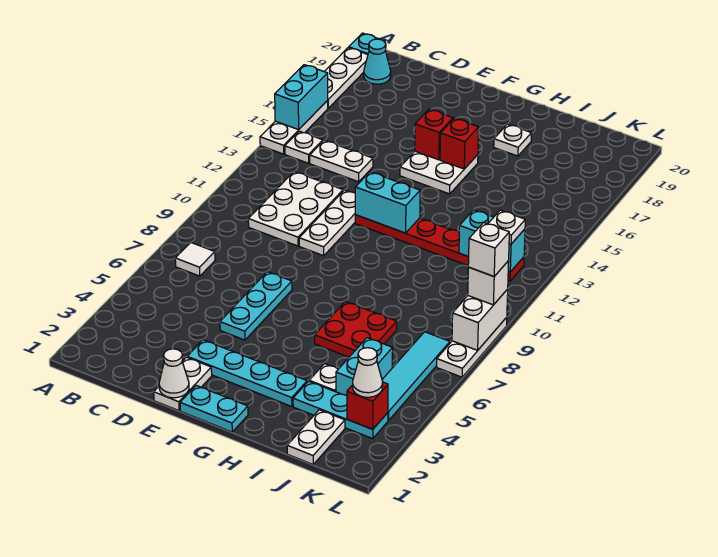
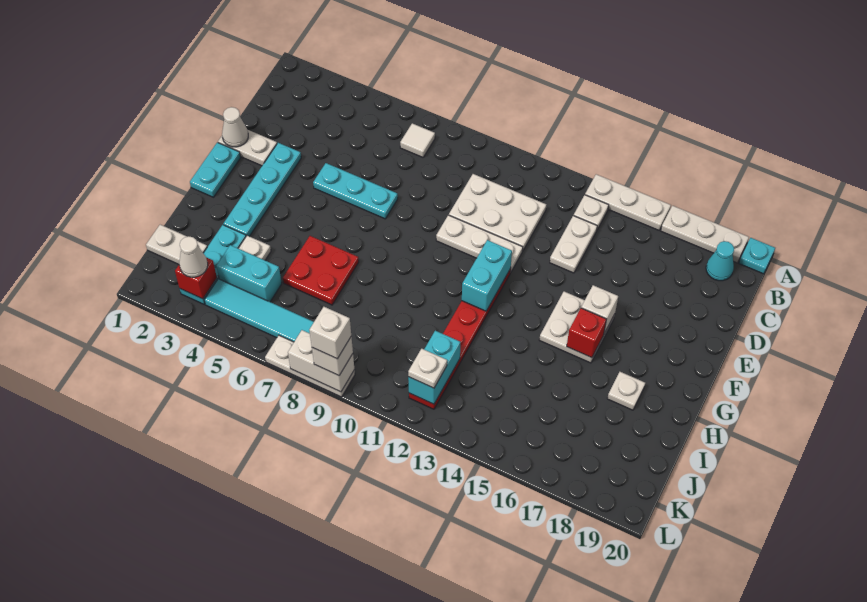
cyan brick A15:A16 level 2 -> none
red brick F16 level 2 -> white brick F16 level 2

